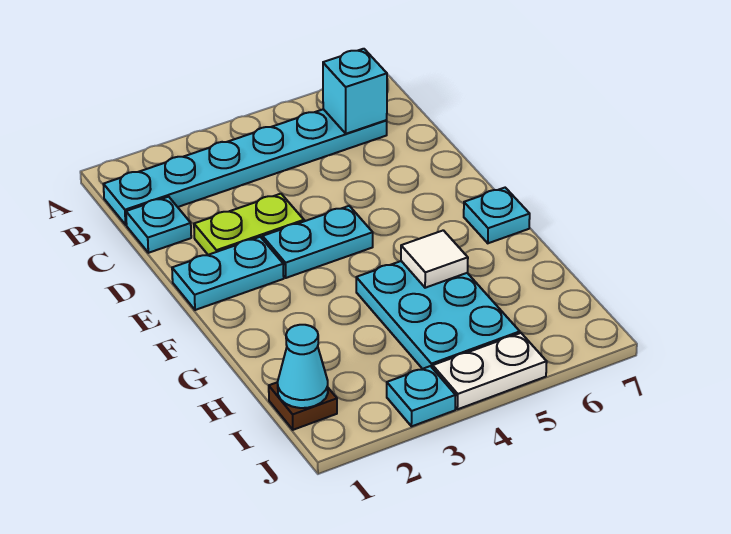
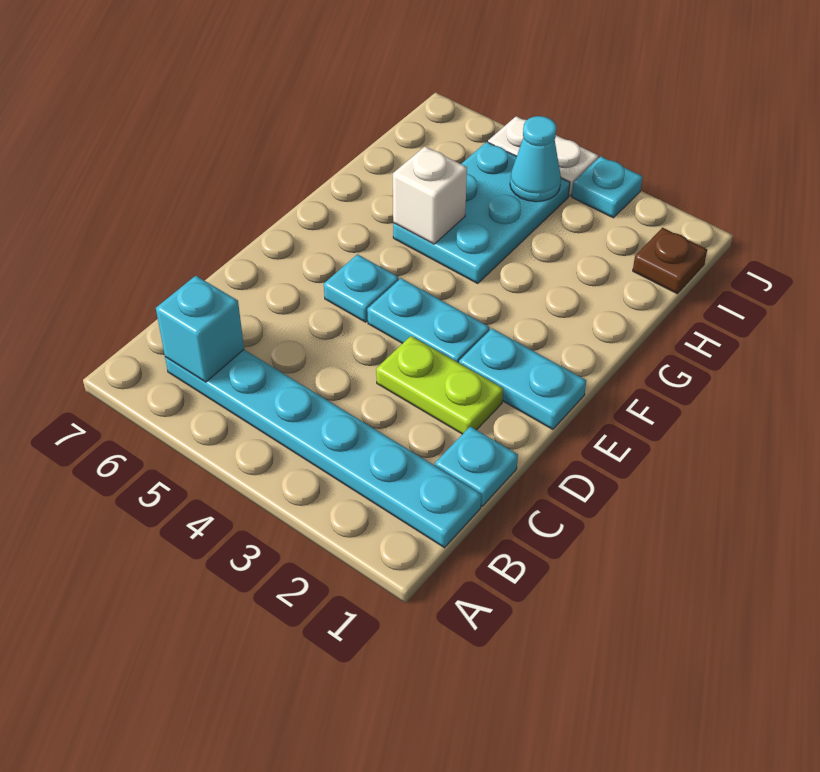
cyan plate F7 level 1 -> cyan plate E5 level 1
white tile G5 level 2 -> white brick G5 level 2
cyan cone I1 level 2 -> cyan cone I4 level 2

